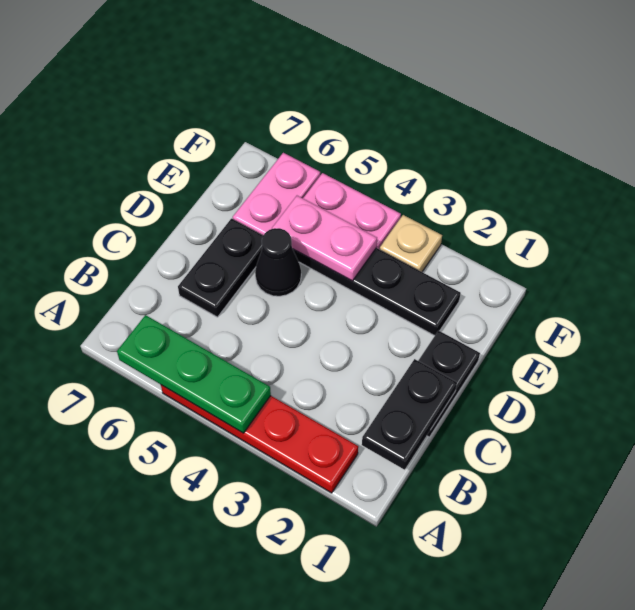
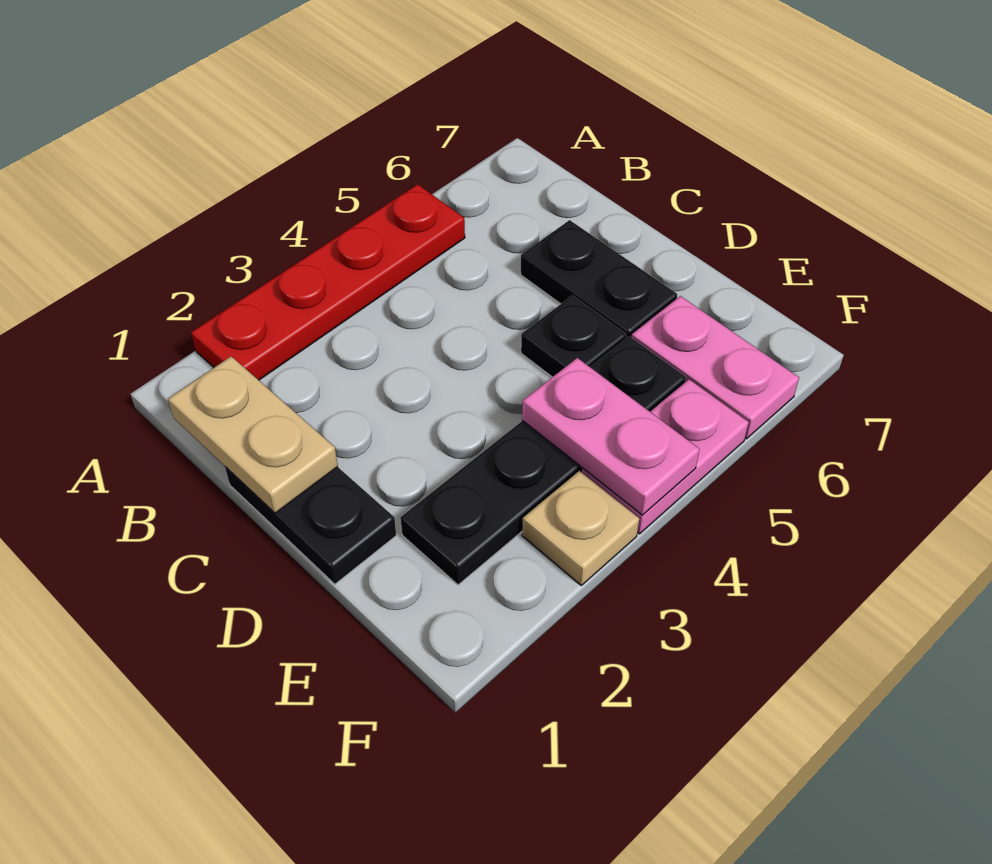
green plate A4:A6 level 2 -> none
black plate B1:C1 level 2 -> tan plate B1:C1 level 2
black cone D5 level 1 -> black plate D5 level 1
pink plate E4:E5 level 2 -> pink plate E4:F4 level 2

